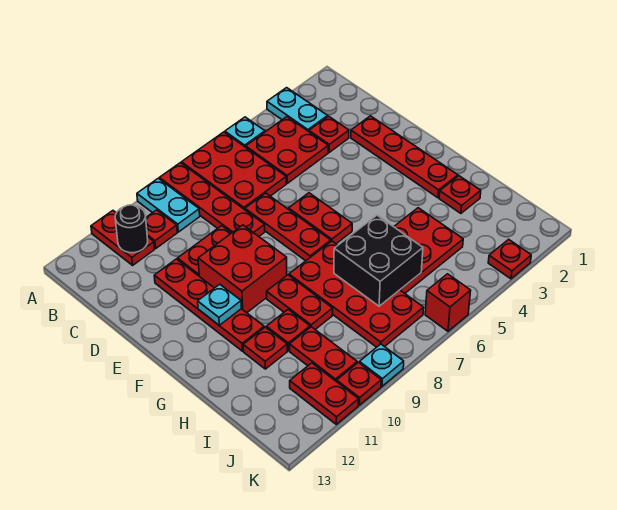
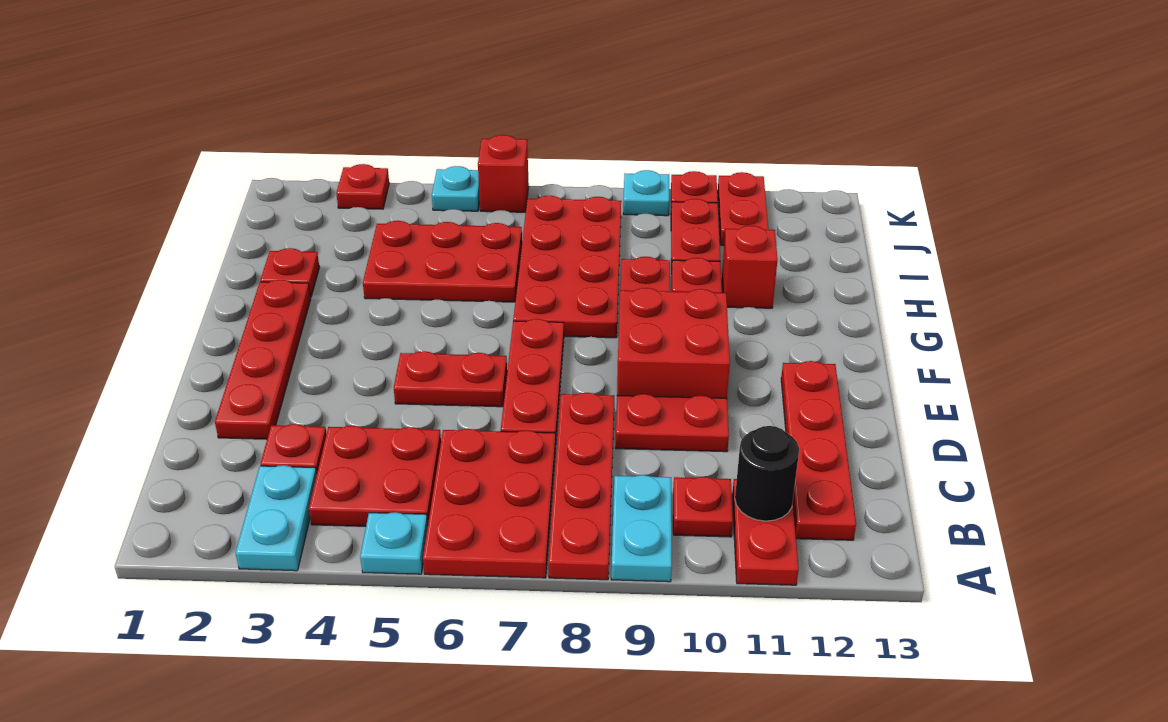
red plate D11:G11 level 1 -> red plate B12:E12 level 1
red plate E6:F6 level 1 -> red plate E5:E6 level 1
cyan plate F11 level 2 -> cyan plate K5 level 1
black brick H6:I7 level 2 -> none
red plate H11 level 1 -> red brick H11 level 1

